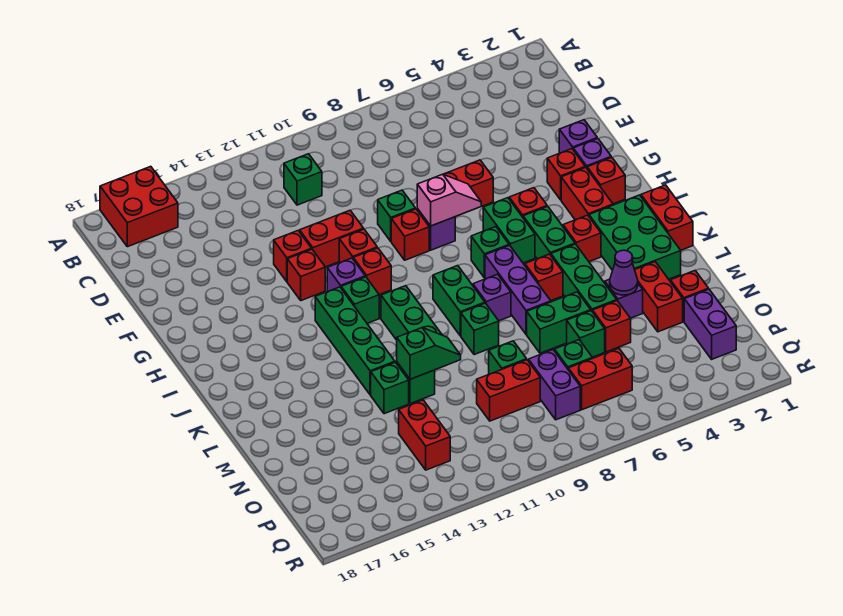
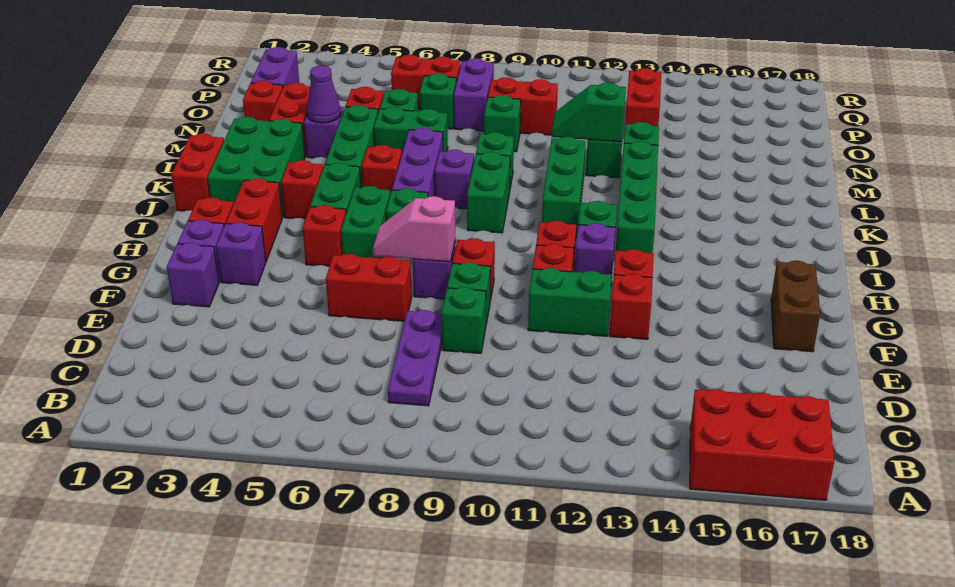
red brick A16:B17 level 1 -> red brick A15:B17 level 1
none -> purple plate C8:E8 level 1
green brick C11 level 1 -> green brick E9 level 1
red brick F11:F12 level 1 -> green brick F11:F12 level 1
none -> brown brick F17:G17 level 1
red brick G3 level 1 -> purple brick G3 level 1

